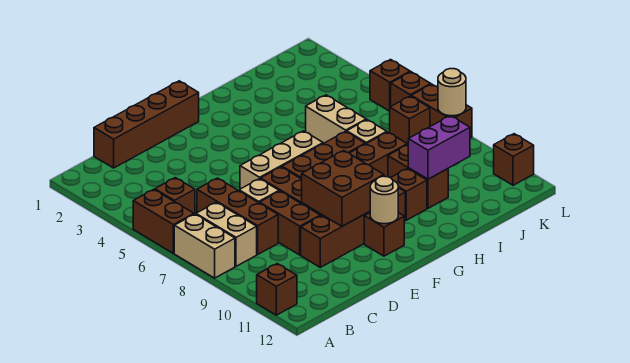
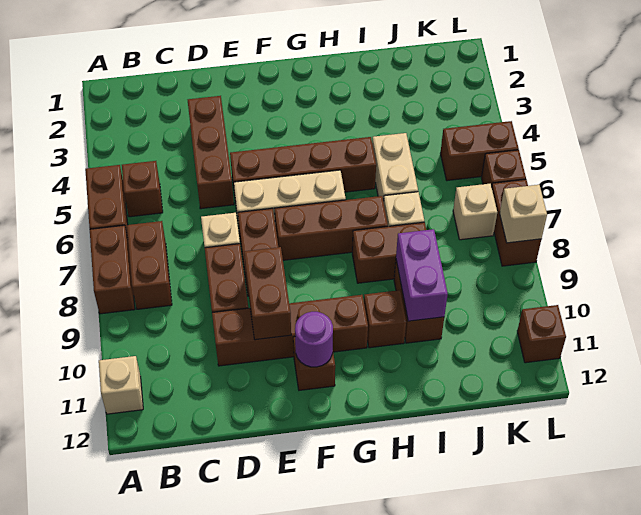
tan brick A7:A8 level 1 -> brown brick A7:A8 level 1
brown brick A11 level 1 -> tan brick A11 level 1
tan brick B7:B8 level 1 -> brown brick B7:B8 level 1
brown brick C1:F1 level 1 -> brown brick E5:H5 level 1
brown brick C6:C8 level 1 -> brown brick D3:D5 level 1
brown brick E9:F10 level 2 -> brown brick E9:E10 level 2
tan round brick F11 level 2 -> purple round brick F11 level 2
purple brick I10:J10 level 2 -> purple brick I9:I10 level 2
brown brick K7 level 1 -> tan brick K7 level 1
brown brick L5 level 1 -> brown brick K5:L5 level 1
tan round brick L8 level 2 -> tan brick L8 level 2

